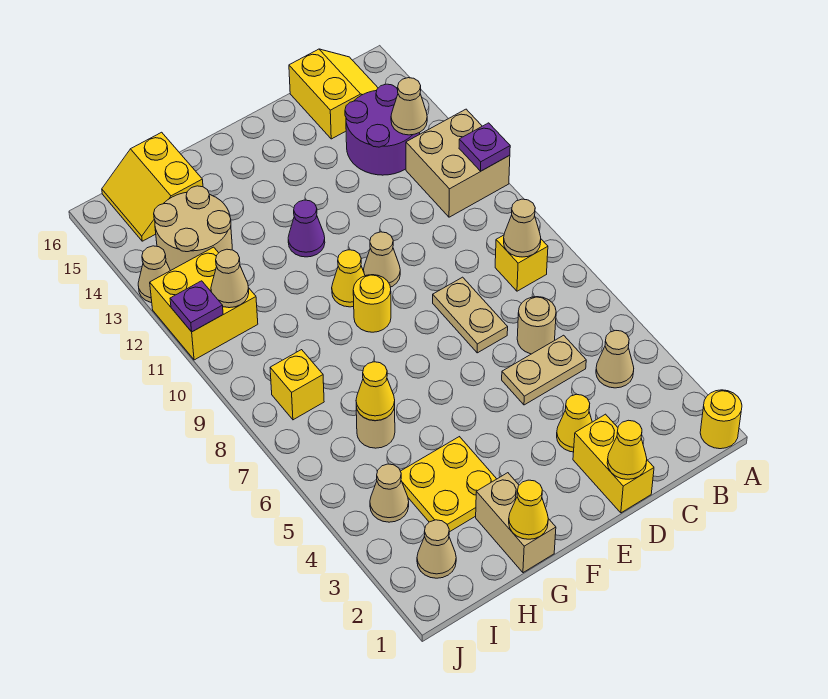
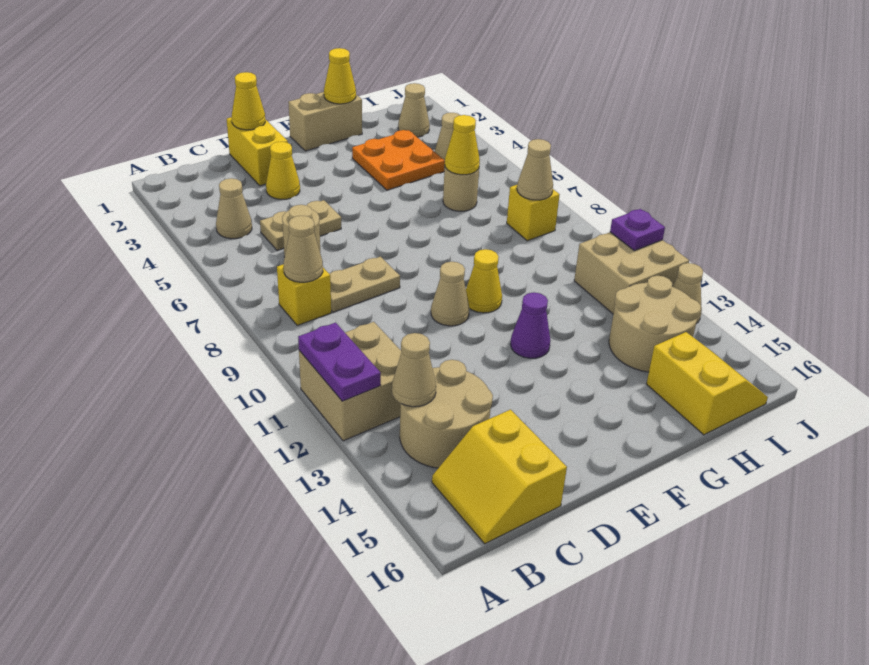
yellow round brick A1 level 1 -> none
purple plate A11 level 2 -> purple plate A11:A12 level 2
purple round brick B13:C14 level 1 -> tan round brick B13:C14 level 1
tan plate D7:D8 level 1 -> tan plate C8:D8 level 1
yellow round brick F9 level 1 -> none
tan brick G1:G2 level 1 -> tan brick F1:G1 level 1
yellow plate G3:H4 level 1 -> orange plate G3:H4 level 1
yellow brick I11:J12 level 1 -> tan brick I11:J12 level 1
tan cone I11 level 2 -> tan cone I8 level 2

